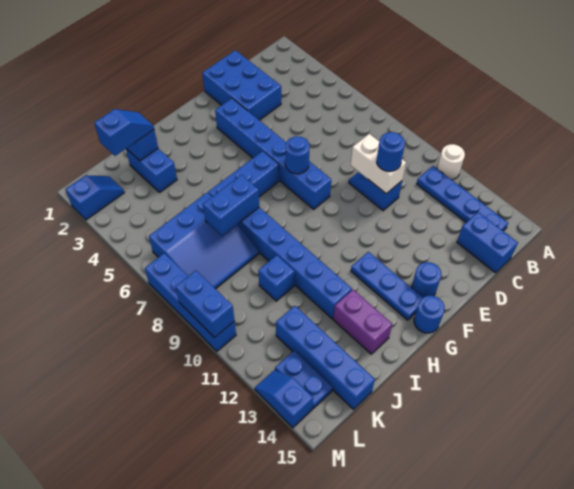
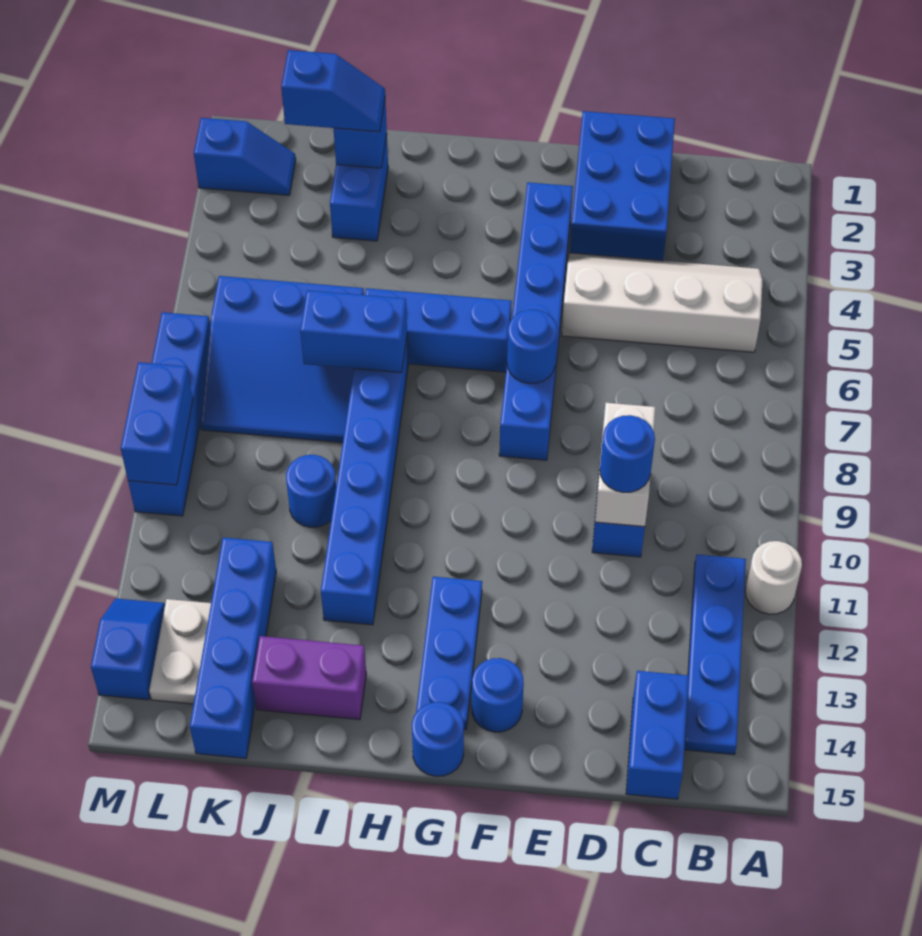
none -> white slope B4:E5 level 1 top 5
purple brick I13:I14 level 1 -> purple brick I14:J14 level 1
blue brick J10 level 1 -> blue round brick J10 level 1
blue plate L13:L14 level 1 -> white plate L13:L14 level 1

